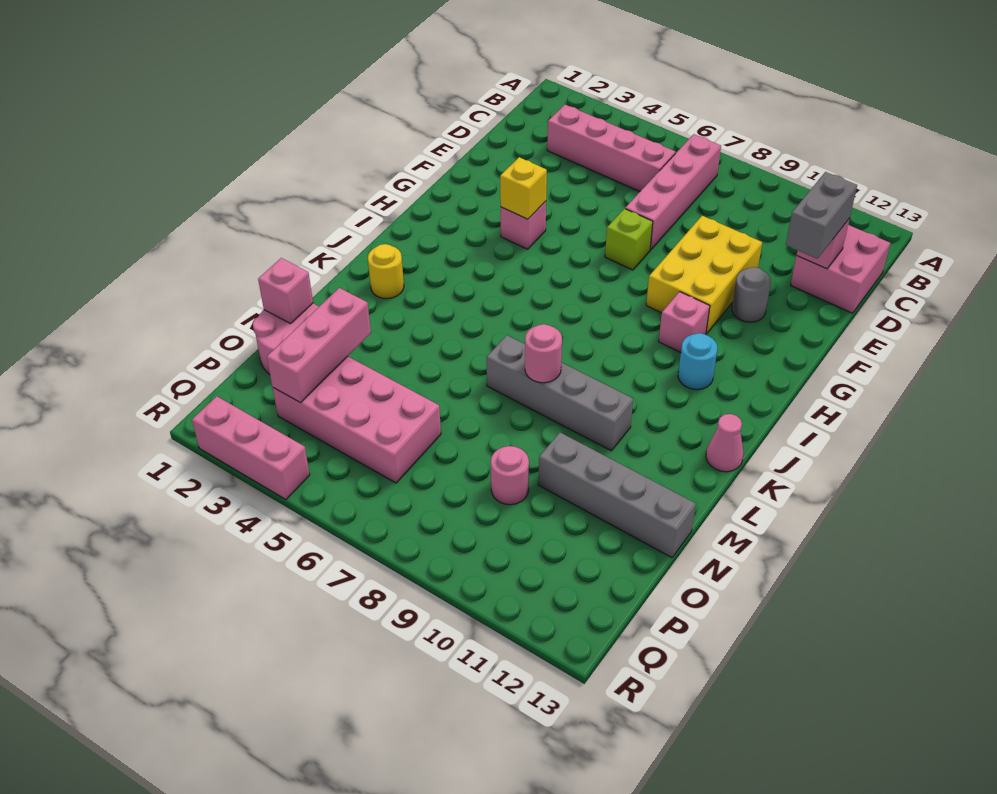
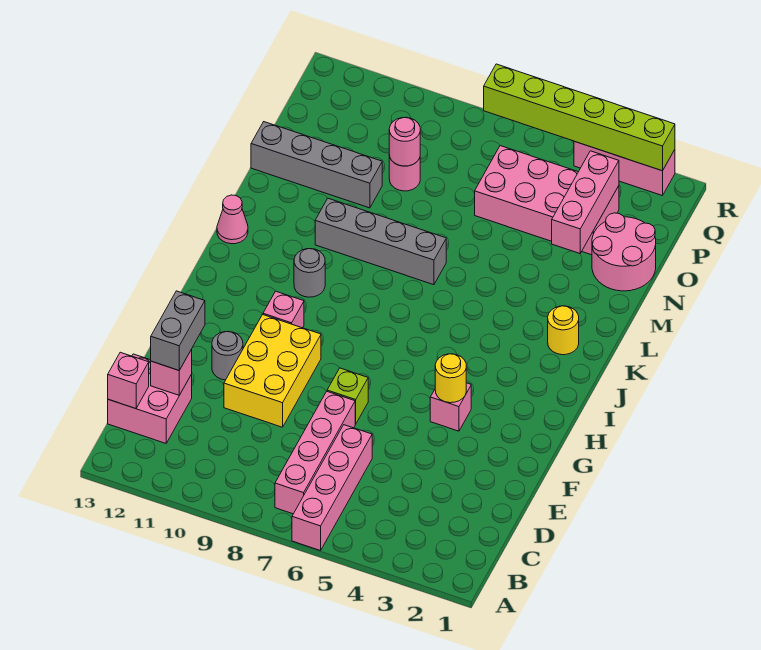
pink brick C3:C6 level 1 -> pink brick A6:D6 level 1
yellow brick G4 level 2 -> yellow round brick G4 level 2
cyan round brick I11 level 1 -> none
none -> grey round brick J10 level 1
pink round brick L8 level 2 -> pink round brick O9 level 2
pink brick N1 level 2 -> pink brick C13 level 2
none -> lime brick R2:R7 level 2

